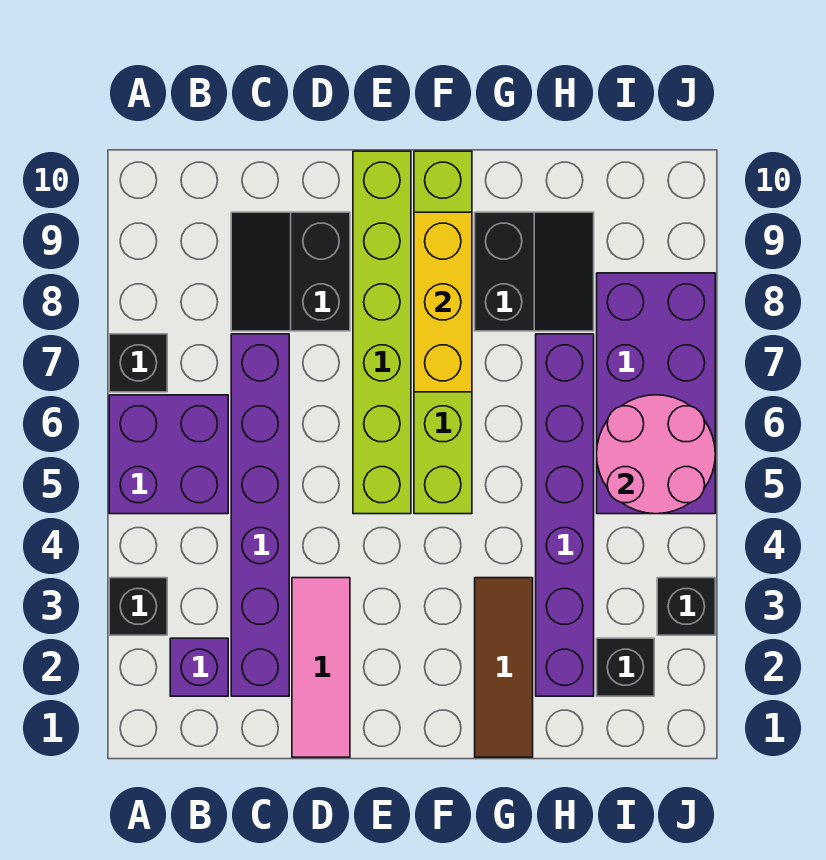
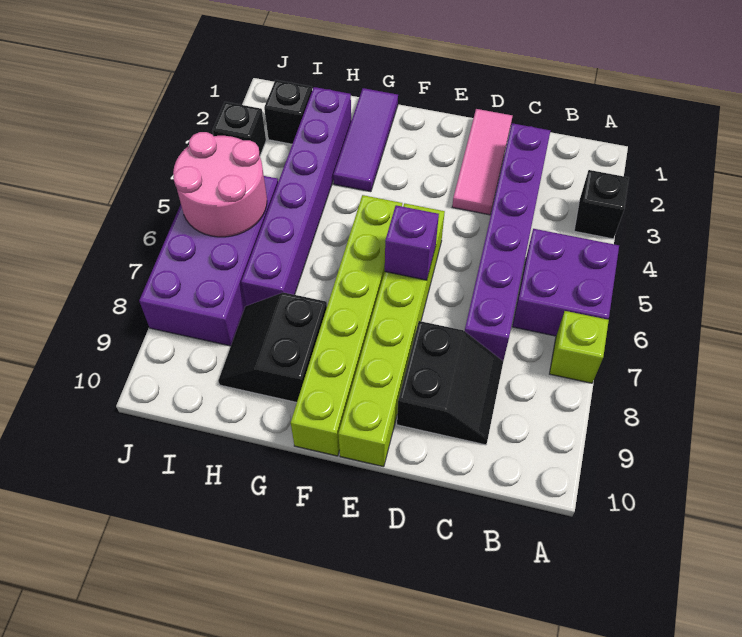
black brick A7 level 1 -> lime brick A7 level 1
purple brick B2 level 1 -> purple brick E6 level 2
yellow brick F7:F9 level 2 -> none
brown tile G1:G3 level 1 -> purple tile G1:G3 level 1

